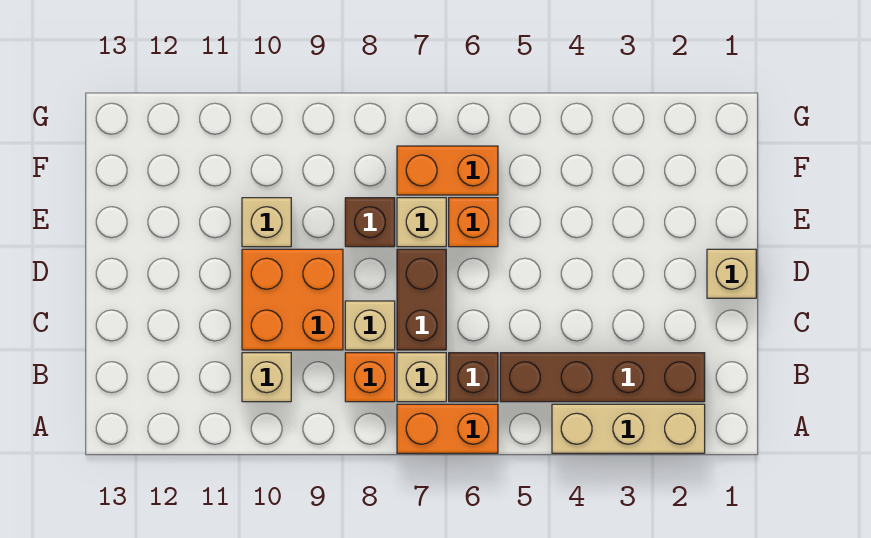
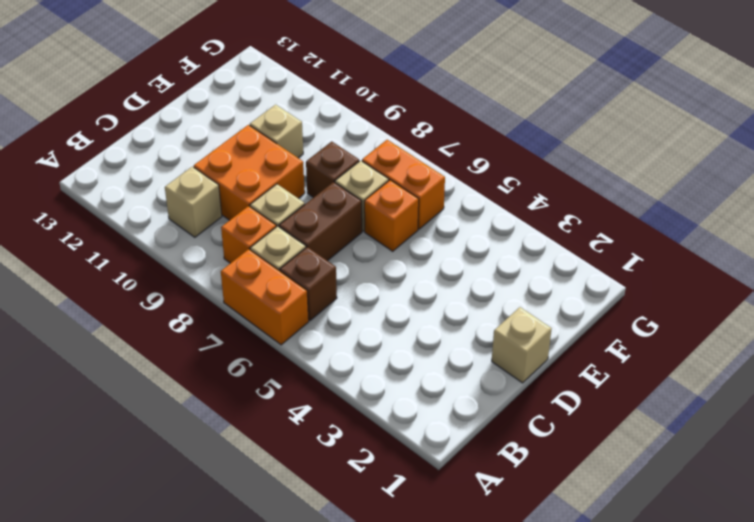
tan brick A2:A4 level 1 -> none
brown brick B2:B5 level 1 -> none

